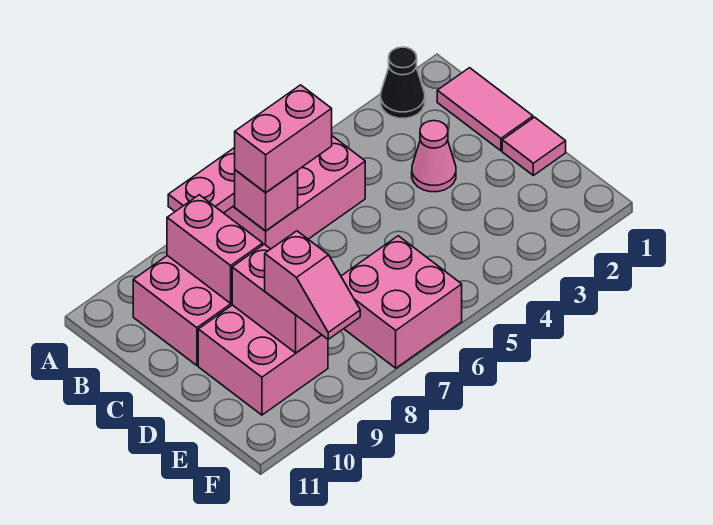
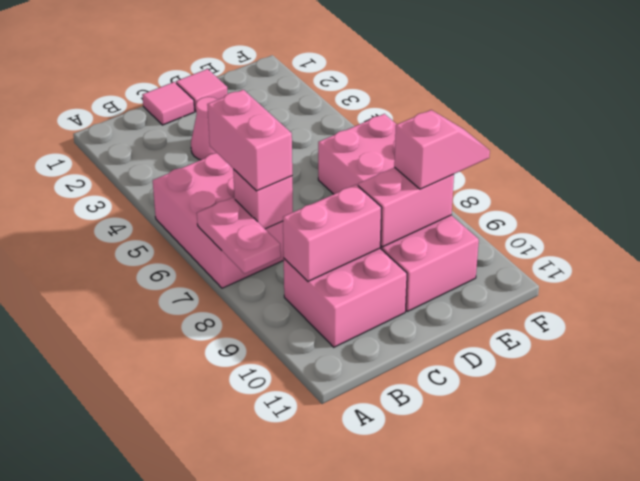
black cone A2 level 1 -> none
pink tile B1:C1 level 1 -> pink tile C1 level 1

